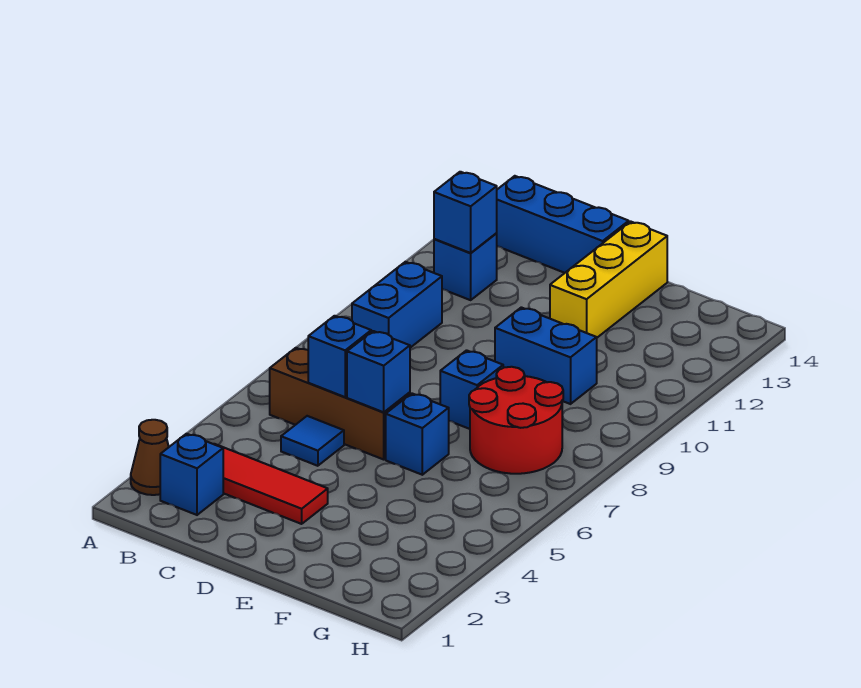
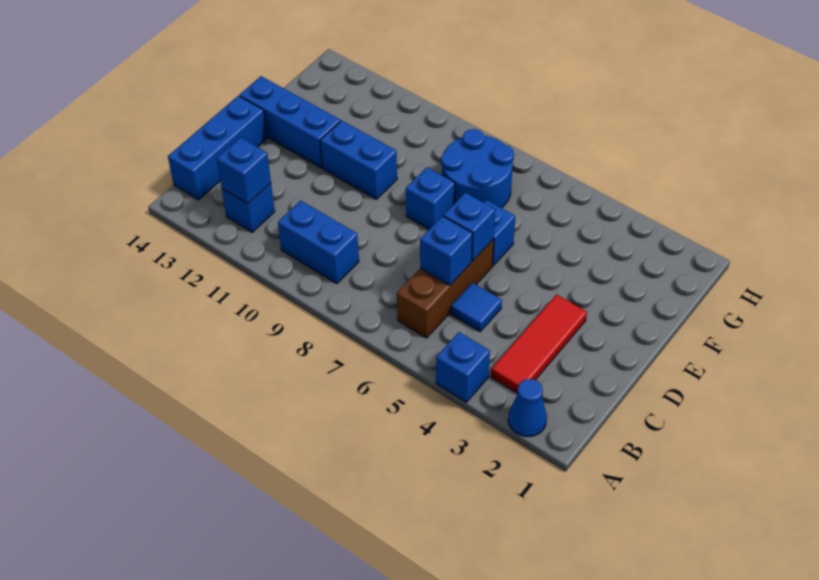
brown cone A2 level 1 -> blue cone A2 level 1
blue brick B2 level 1 -> blue brick A4 level 1
blue brick E10:F10 level 1 -> blue brick E10:E11 level 1
yellow brick E12:E14 level 1 -> blue brick E12:E14 level 1
red round brick F7:G8 level 1 -> blue round brick F7:G8 level 1

